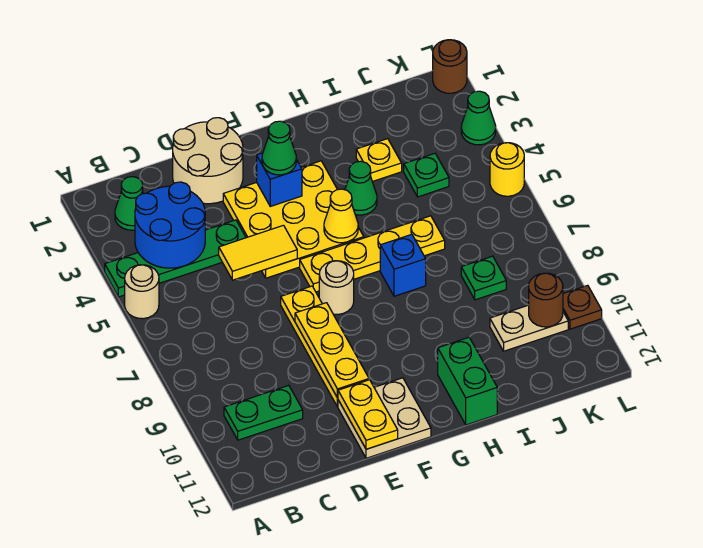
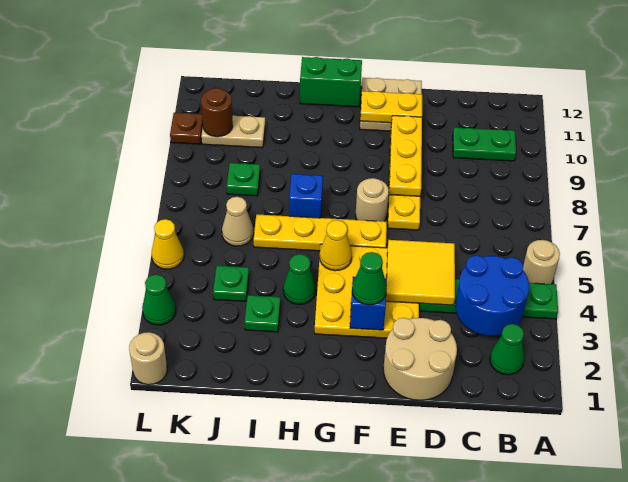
yellow tile D5:E5 level 2 -> yellow tile D4:E5 level 2
yellow plate E11:E12 level 2 -> yellow plate E11:F11 level 2
green brick H11:H12 level 1 -> green brick G12:H12 level 1
yellow plate I3 level 1 -> green plate I3 level 1
none -> tan cone J6 level 1
brown round brick L1 level 1 -> tan round brick L1 level 1
yellow round brick L5 level 1 -> yellow cone L5 level 1

